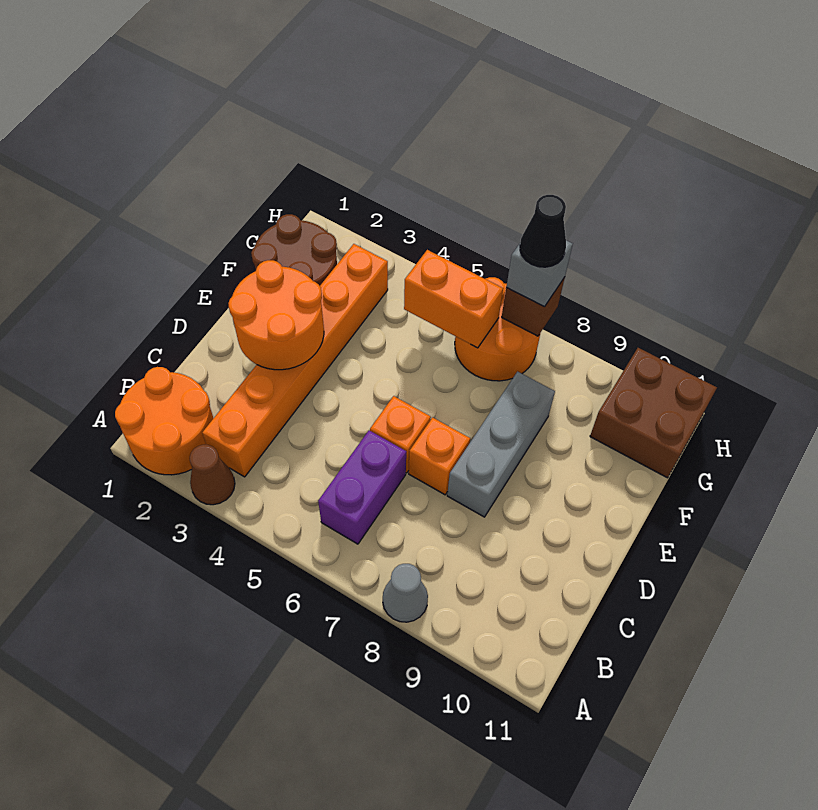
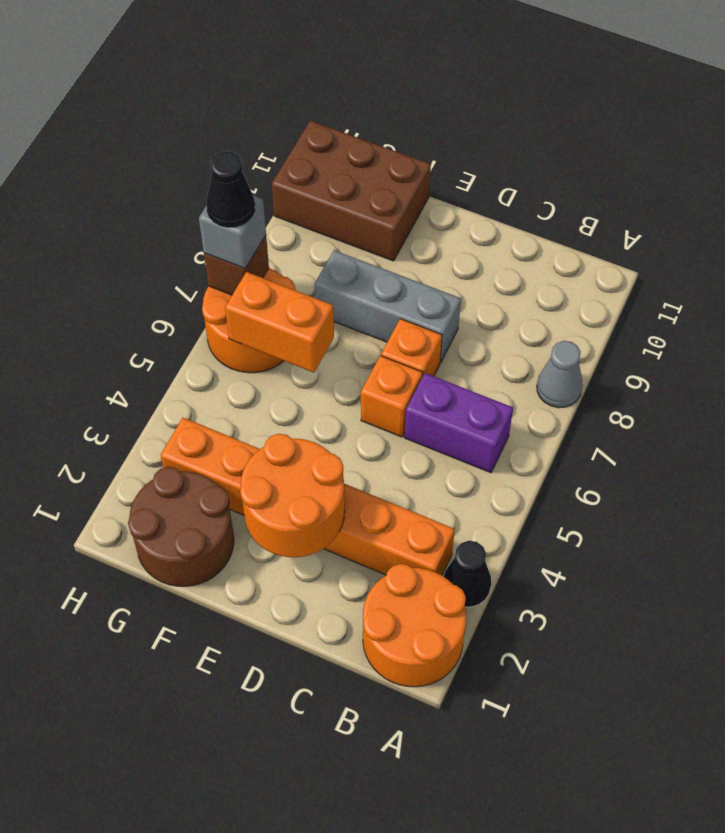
brown cone A3 level 1 -> black cone A3 level 1
orange brick G5:G6 level 2 -> orange brick F6:G6 level 2
brown brick G10:H11 level 1 -> brown brick F10:H11 level 1

